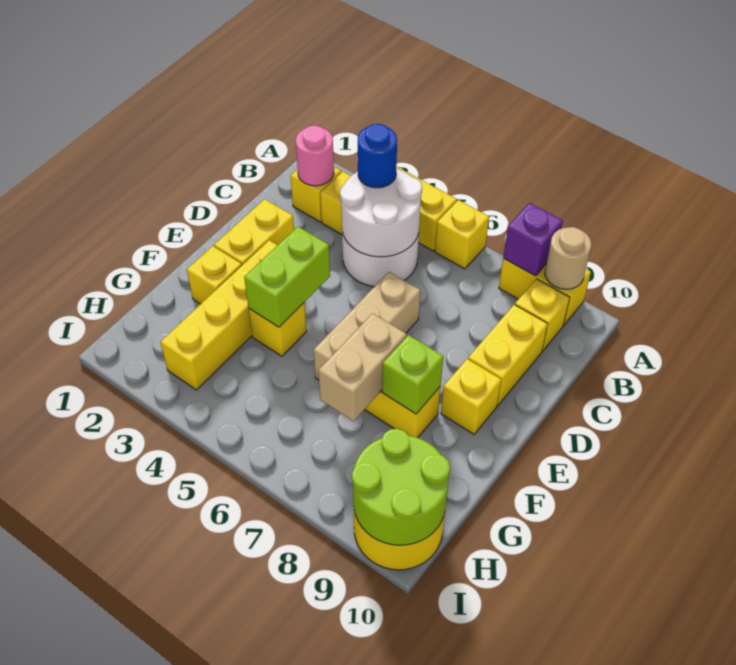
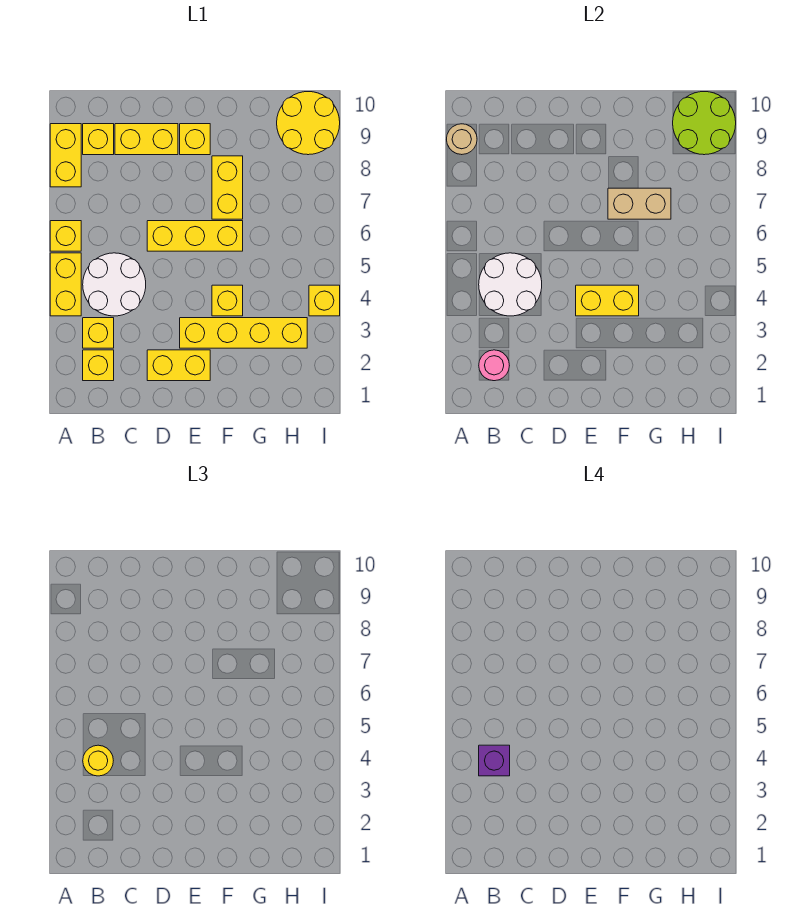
purple brick A8 level 2 -> purple brick B4 level 4
blue round brick B4 level 3 -> yellow round brick B4 level 3
tan brick D6:F6 level 1 -> yellow brick D6:F6 level 1
lime brick E4:F4 level 2 -> yellow brick E4:F4 level 2
yellow brick F2 level 1 -> yellow brick I4 level 1
lime brick F8 level 2 -> none

